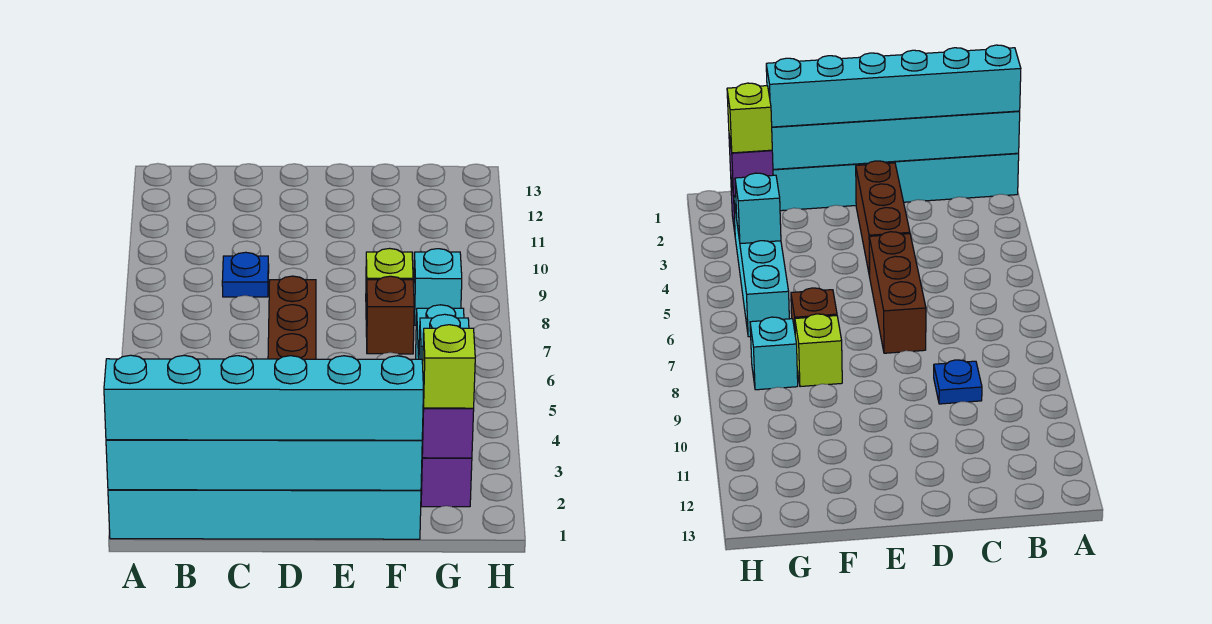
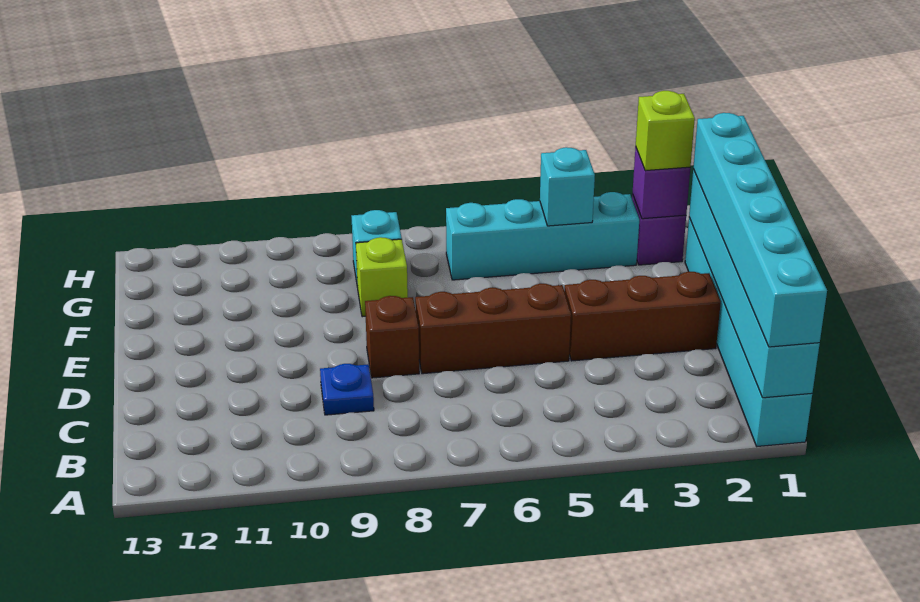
brown brick F7 level 1 -> brown brick D8 level 1

